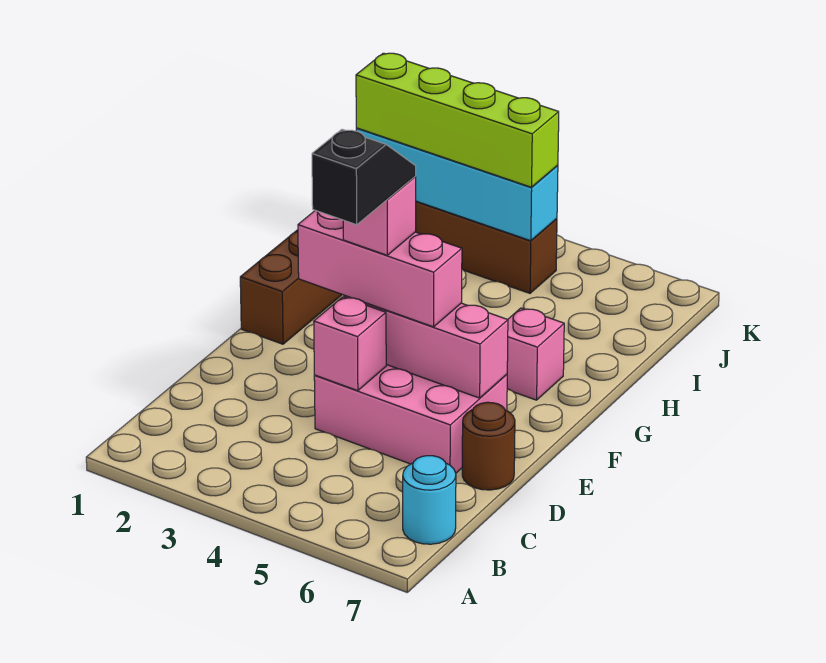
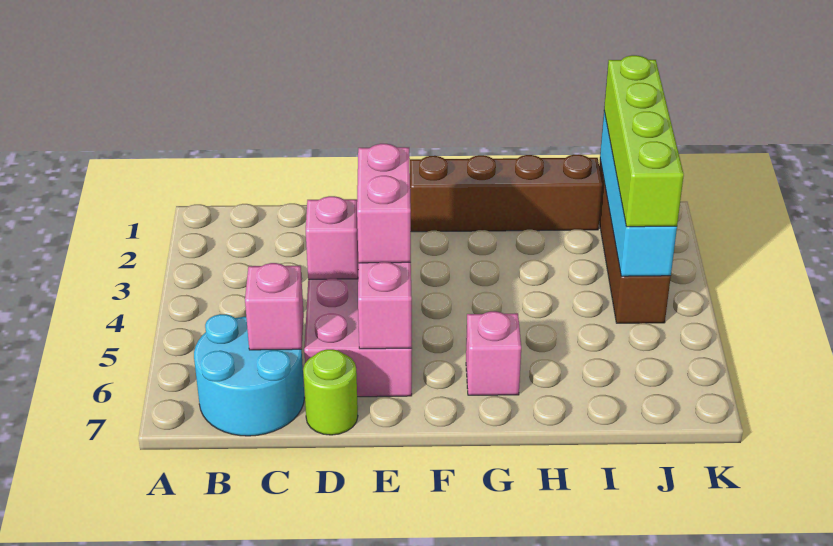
cyan round brick B7 level 1 -> cyan round brick B6:C7 level 1
black slope D4:E4 level 5 top D -> none
brown round brick D7 level 1 -> lime round brick D7 level 1
pink brick E3:E5 level 3 -> pink brick E4:E5 level 3
pink brick E4 level 4 -> pink brick C6 level 2

